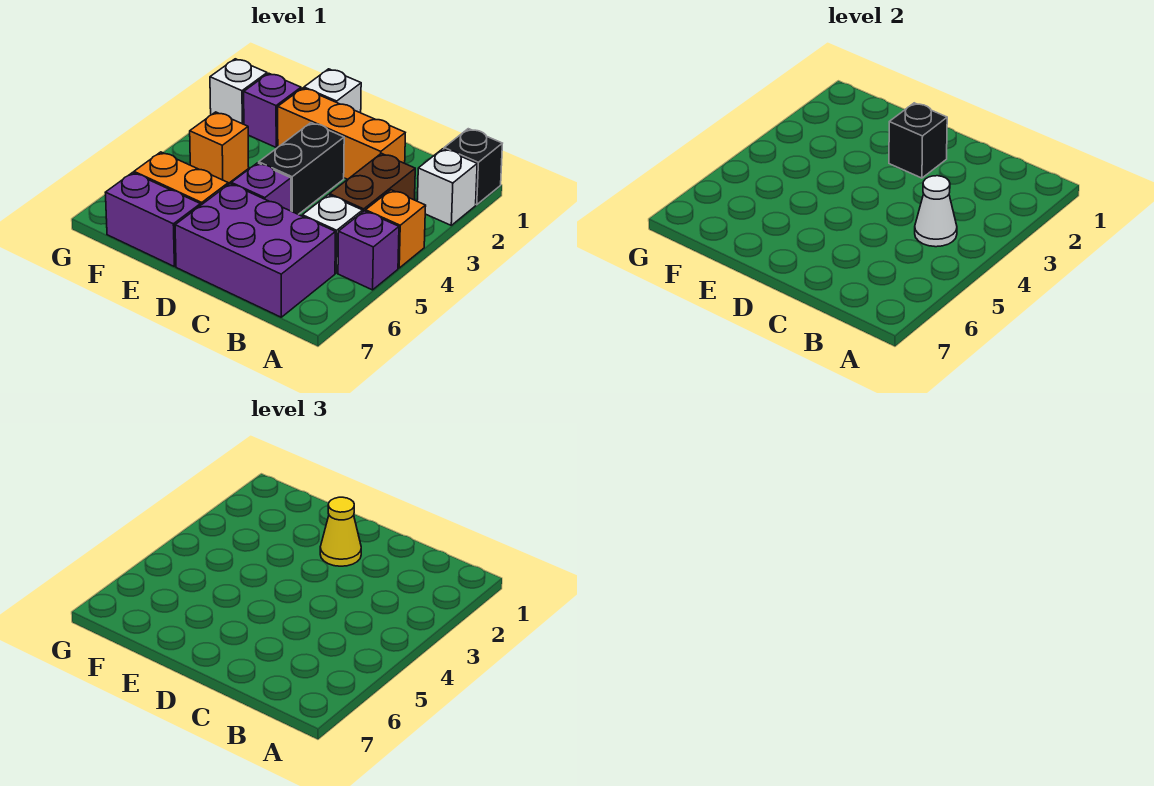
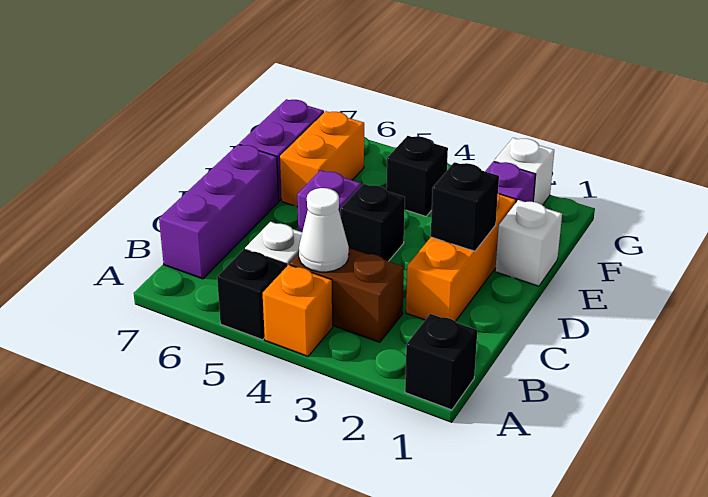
white brick A2 level 1 -> none
purple brick A5 level 1 -> black brick A5 level 1
purple brick B6:D7 level 1 -> purple brick B7:D7 level 1
yellow cone D2 level 3 -> none
black brick D3:D4 level 1 -> black brick D4 level 1
orange brick F4 level 1 -> black brick F4 level 1

